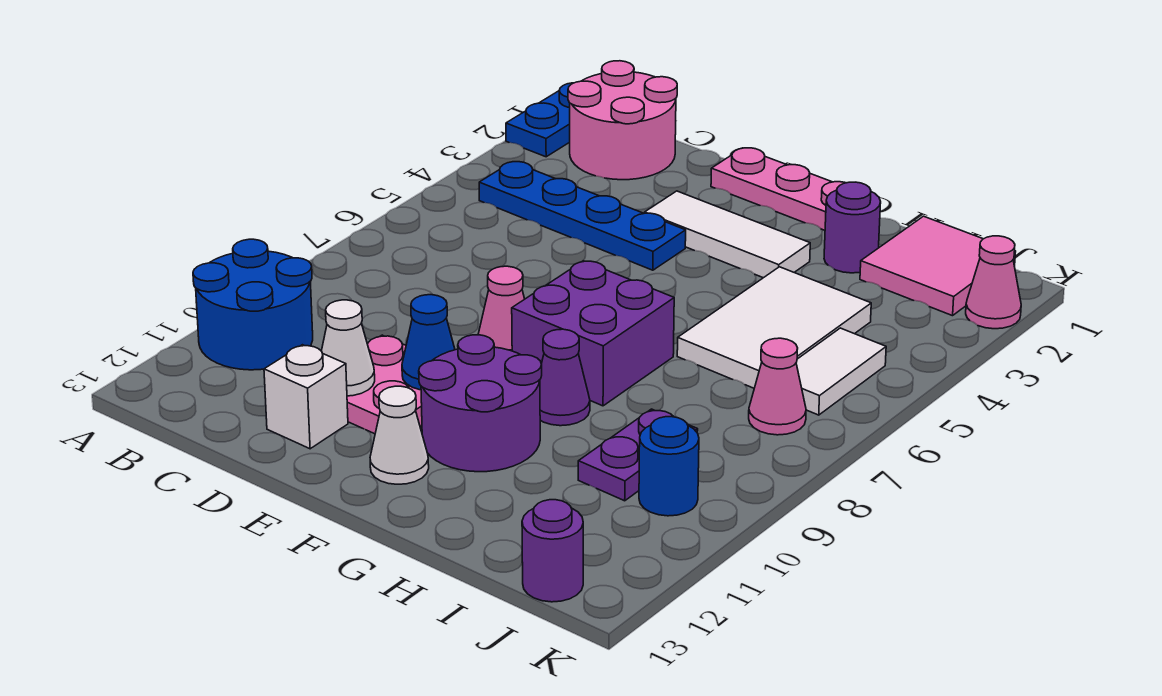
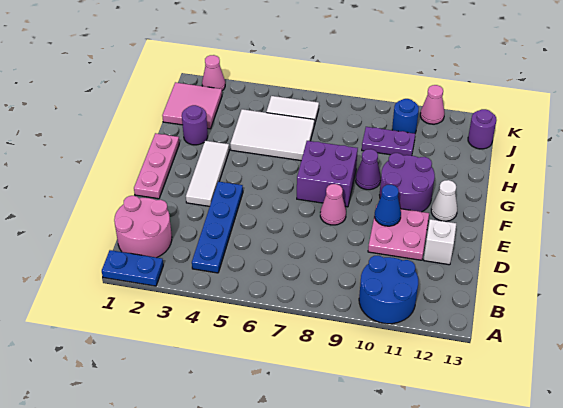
white cone D11 level 2 -> none
pink cone J7 level 1 -> pink cone K11 level 1

